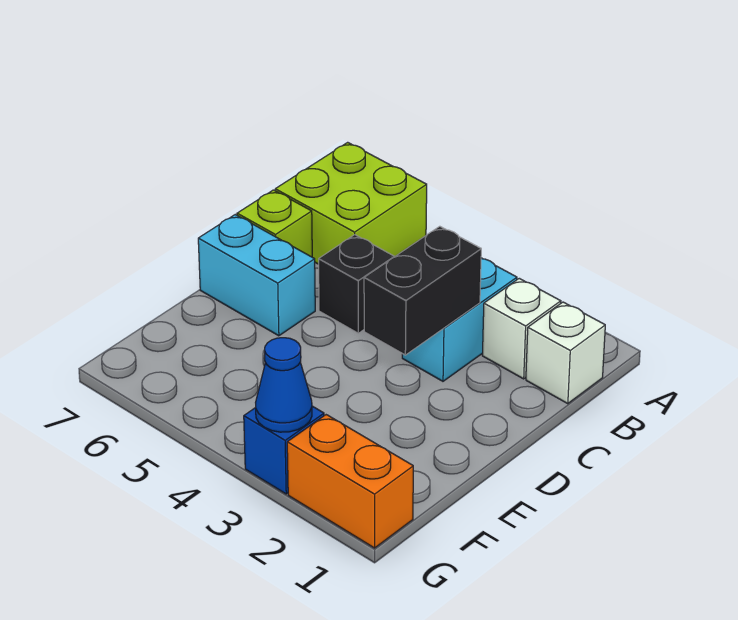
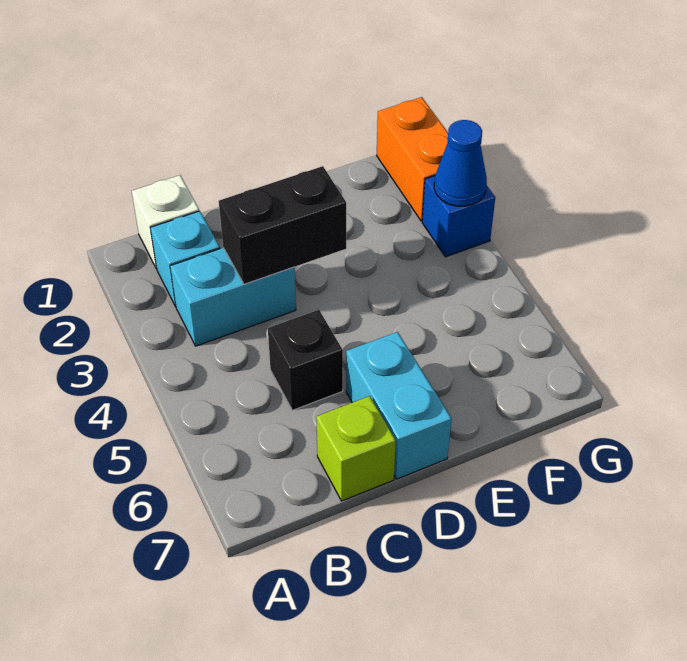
lime brick A6:B7 level 1 -> none
white brick B2 level 1 -> cyan brick B2 level 1

